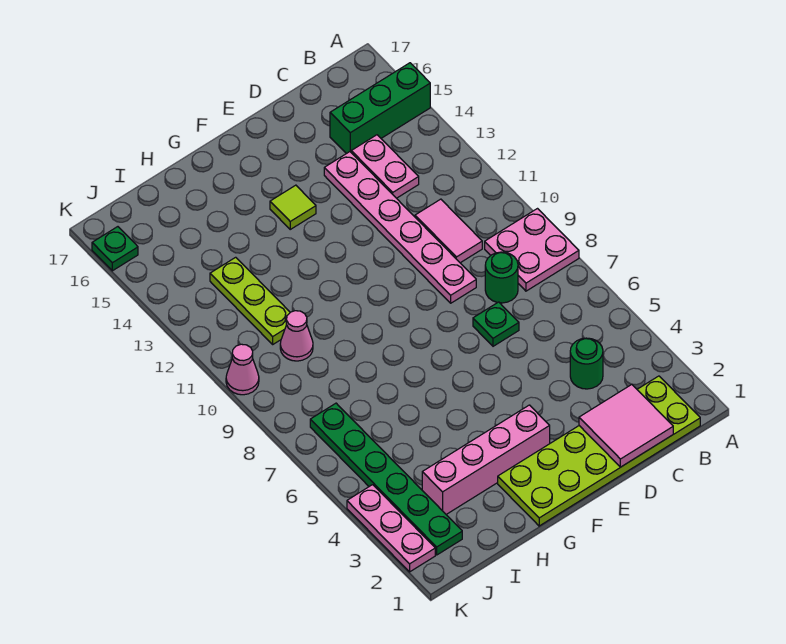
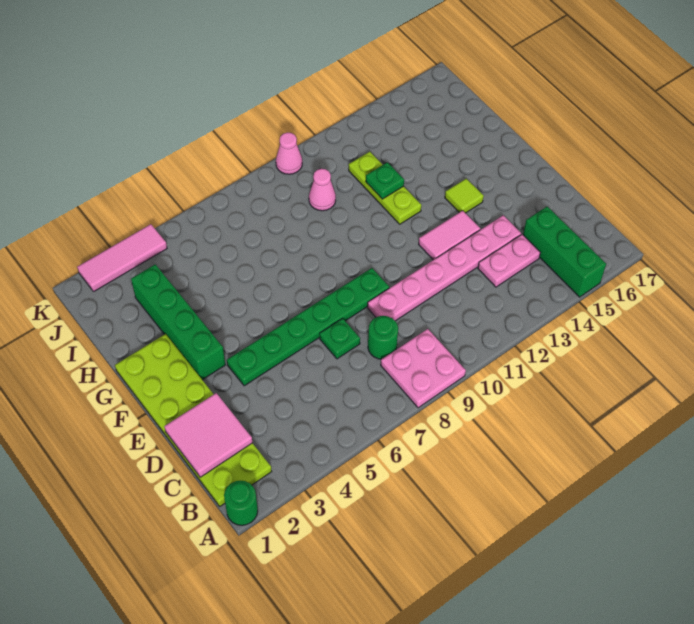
green round brick C4 level 1 -> green round brick A1 level 1
pink tile C10:C11 level 1 -> pink tile E12:E13 level 1
pink brick F3:I3 level 1 -> green brick F3:I3 level 1
lime plate I11:I13 level 1 -> lime plate G12:I12 level 1
green plate J2:J7 level 1 -> green plate E4:E9 level 1
pink plate K2:K4 level 1 -> pink tile K2:K4 level 1
green plate K16 level 1 -> green plate H12 level 2

